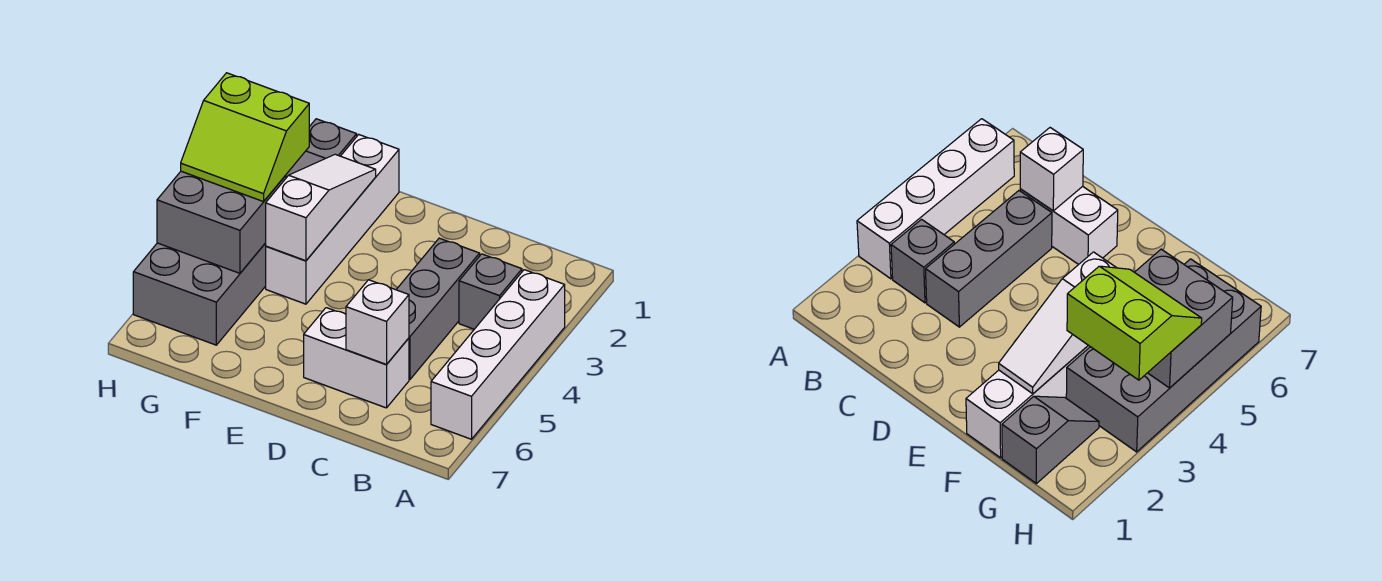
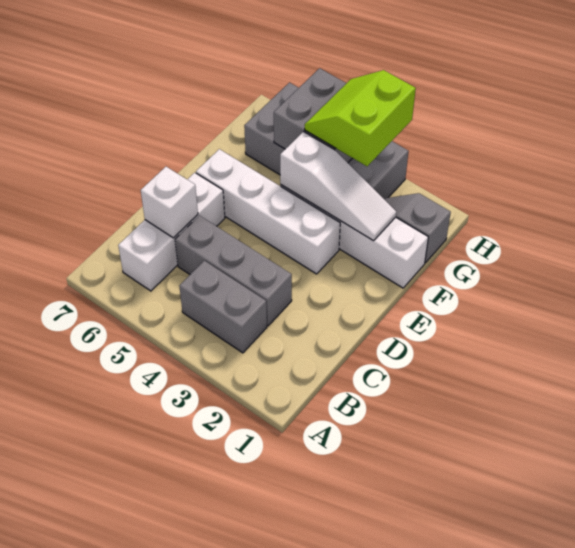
white brick A3:A6 level 1 -> white brick E3:E6 level 1
grey brick B3 level 1 -> grey brick B3:B4 level 1
white brick C6:D6 level 1 -> white brick B6:D6 level 1

